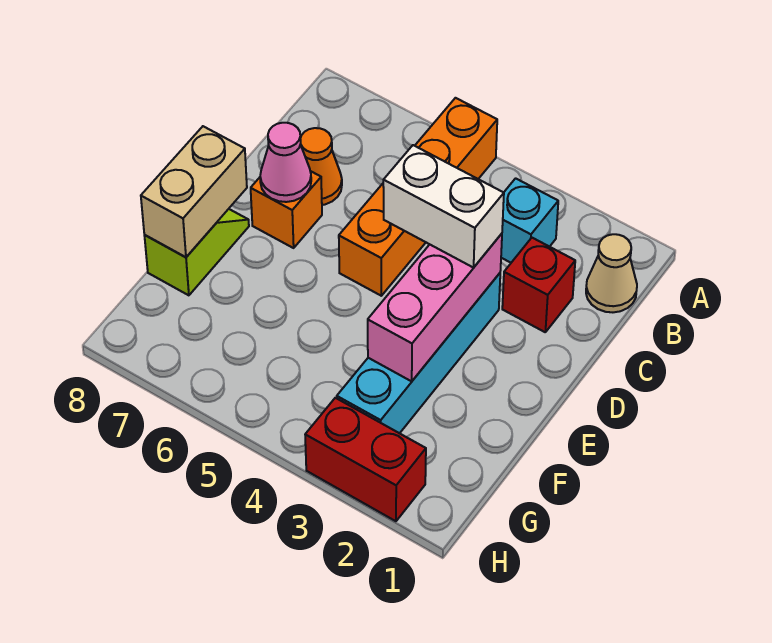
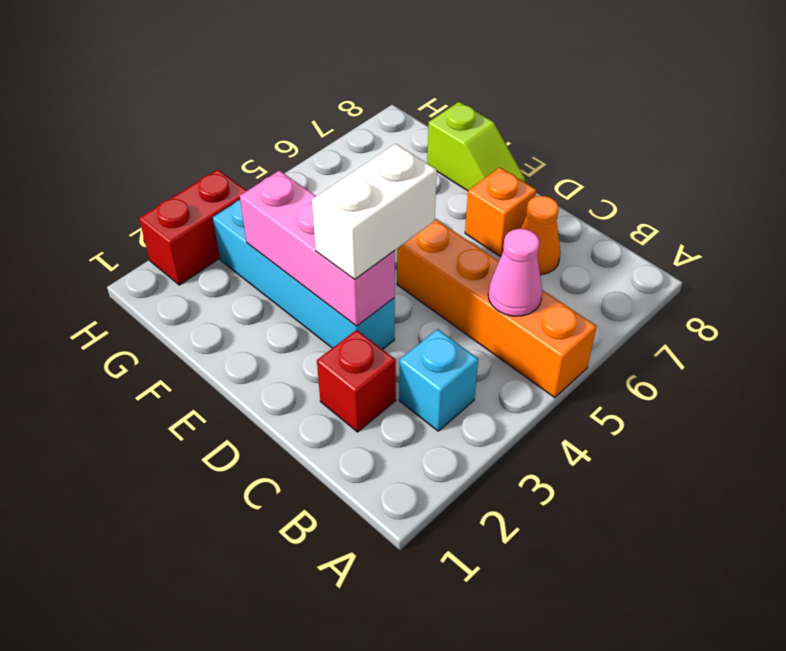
tan cone B1 level 1 -> none
pink cone D7 level 2 -> pink cone B5 level 2
tan brick E8:F8 level 2 -> none

